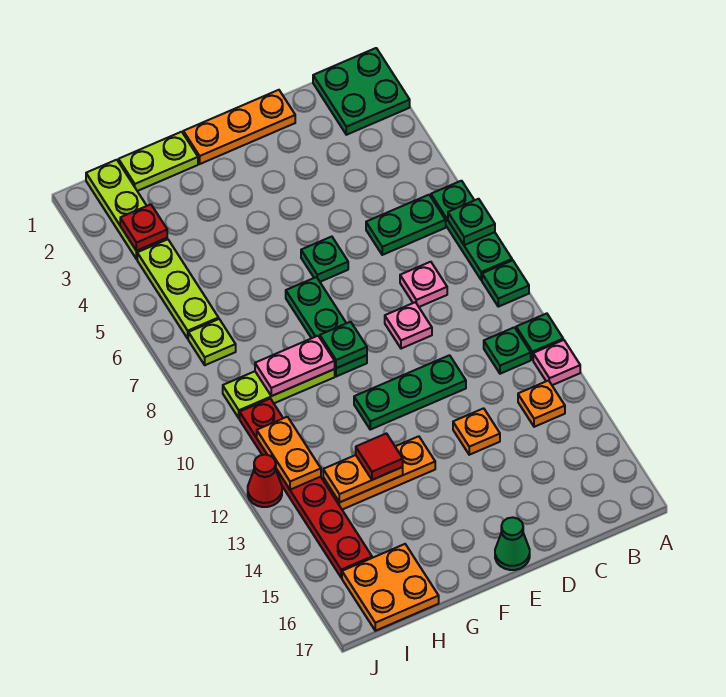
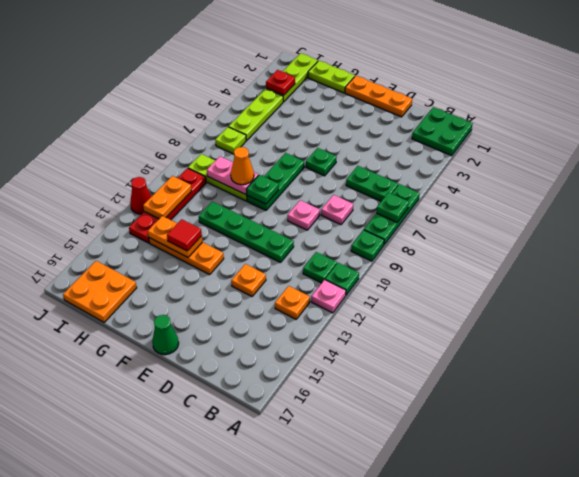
green plate D11:F11 level 1 -> green plate D11:G11 level 1
none -> orange cone G9 level 3
red plate I10:I15 level 1 -> red plate I10:I13 level 1

